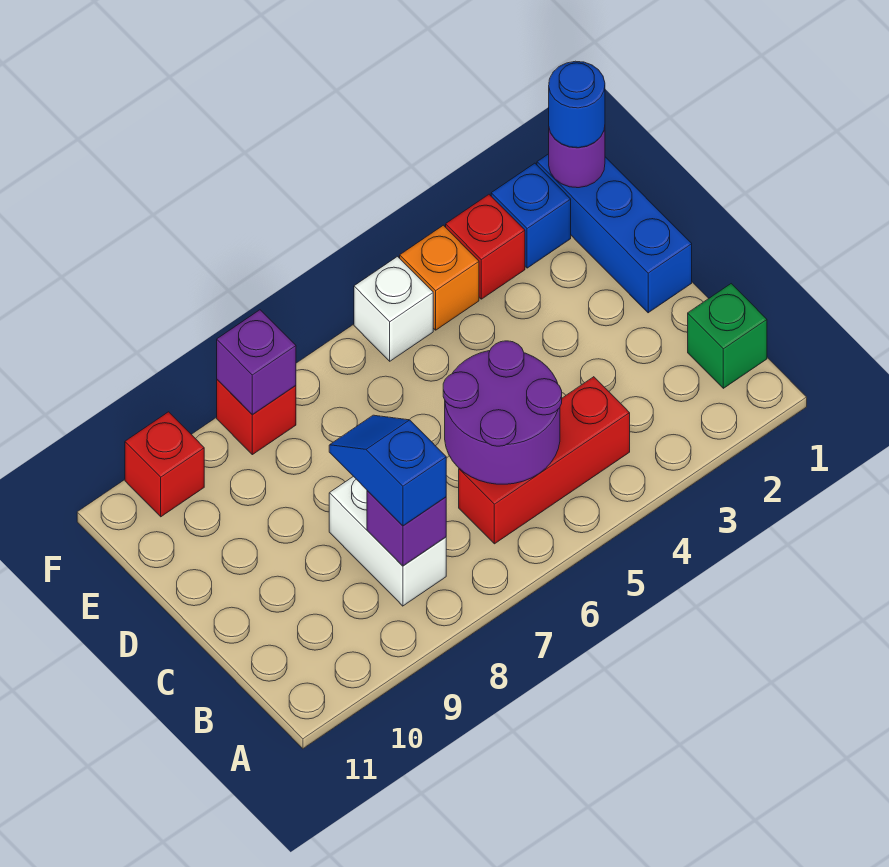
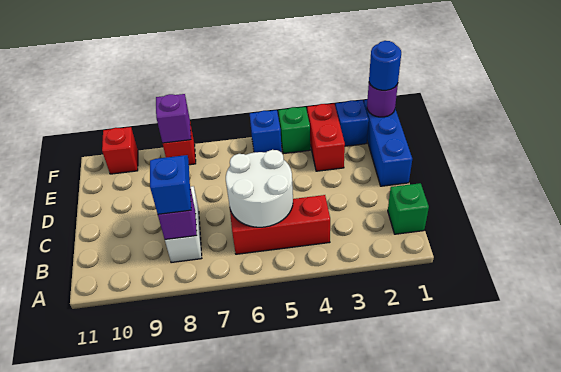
purple round brick B5:C6 level 2 -> white round brick B5:C6 level 2
red brick F3 level 1 -> red brick E3:F3 level 1
orange brick F4 level 1 -> green brick F4 level 1
white brick F5 level 1 -> blue brick F5 level 1

